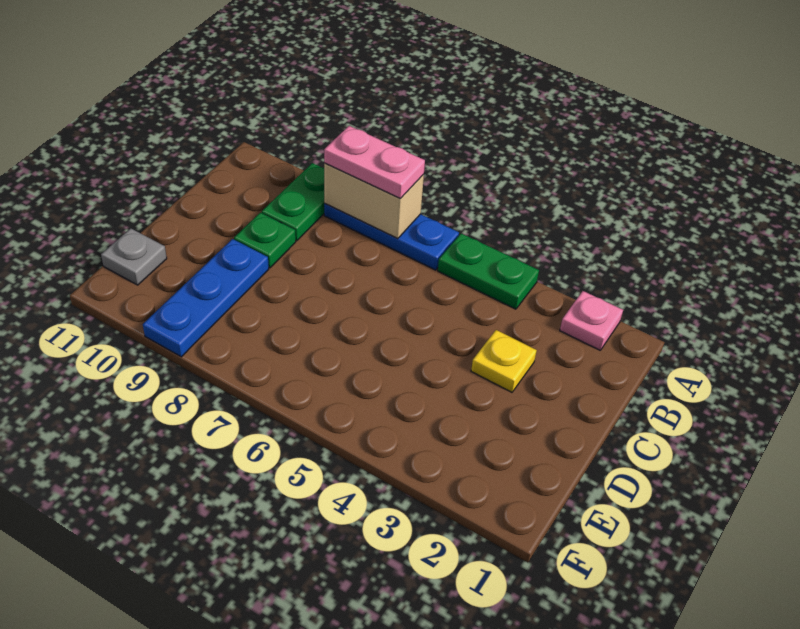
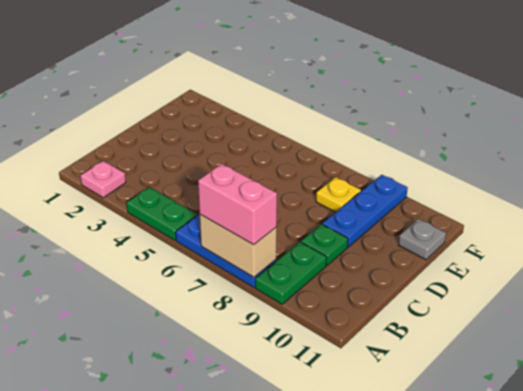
pink plate A7:A8 level 3 -> pink brick A7:A8 level 3
yellow plate C3 level 1 -> yellow plate E8 level 1

